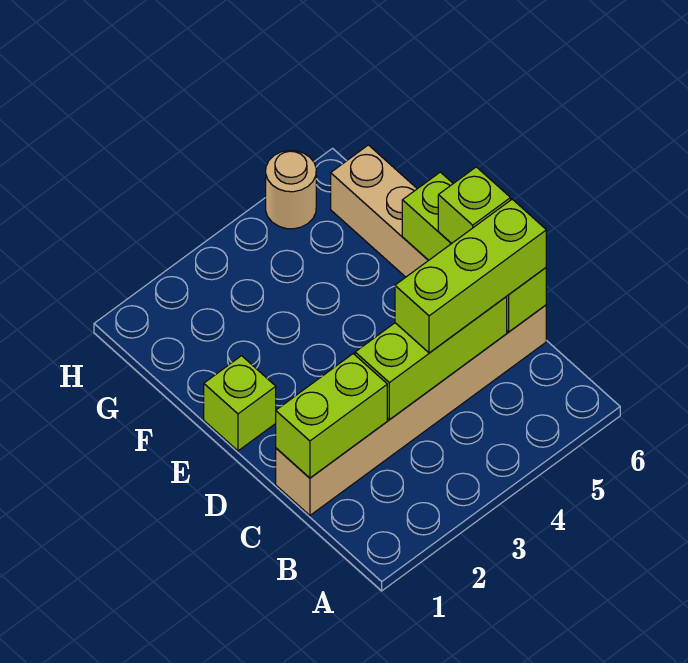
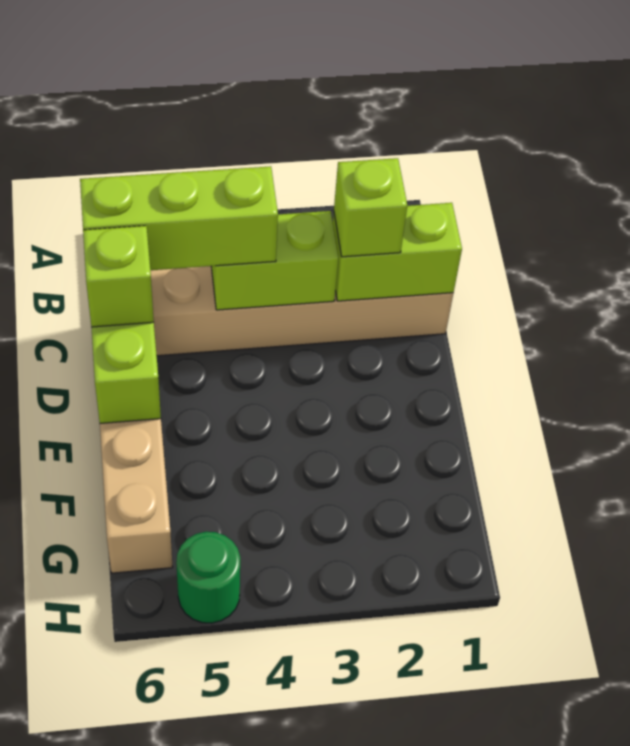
lime brick C3:C5 level 2 -> lime brick C3:C4 level 2
lime brick E1 level 1 -> lime brick C2 level 3
tan round brick H5 level 1 -> green round brick H5 level 1

